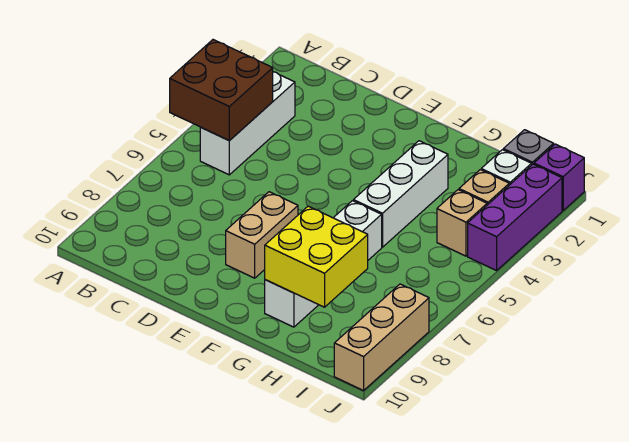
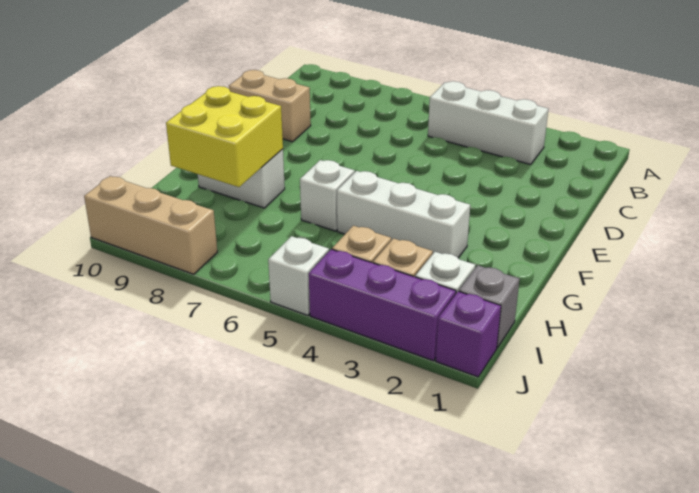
brown brick A4:B5 level 2 -> none
tan brick E7:E8 level 1 -> tan brick D9:D10 level 1
none -> white brick J5 level 1

